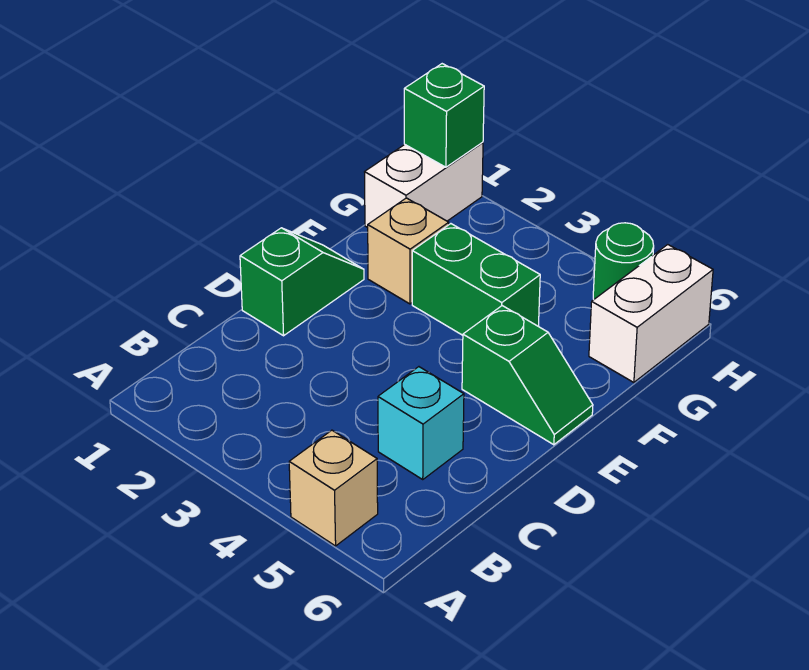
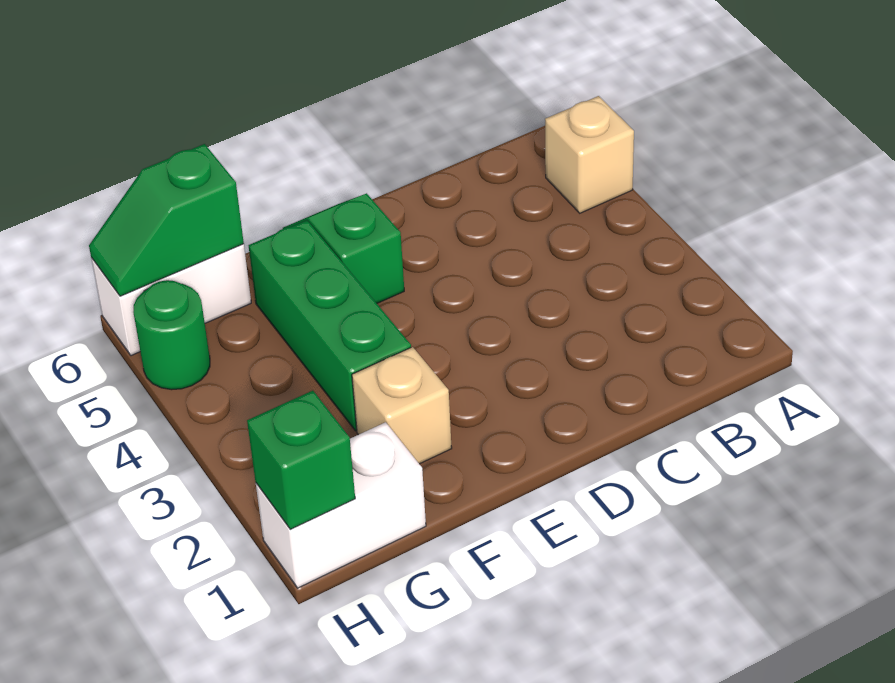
cyan brick C5 level 1 -> none
green slope D1:E1 level 1 top D -> green slope G6:H6 level 2 top G
green brick F3:F4 level 1 -> green brick F3:F5 level 1

